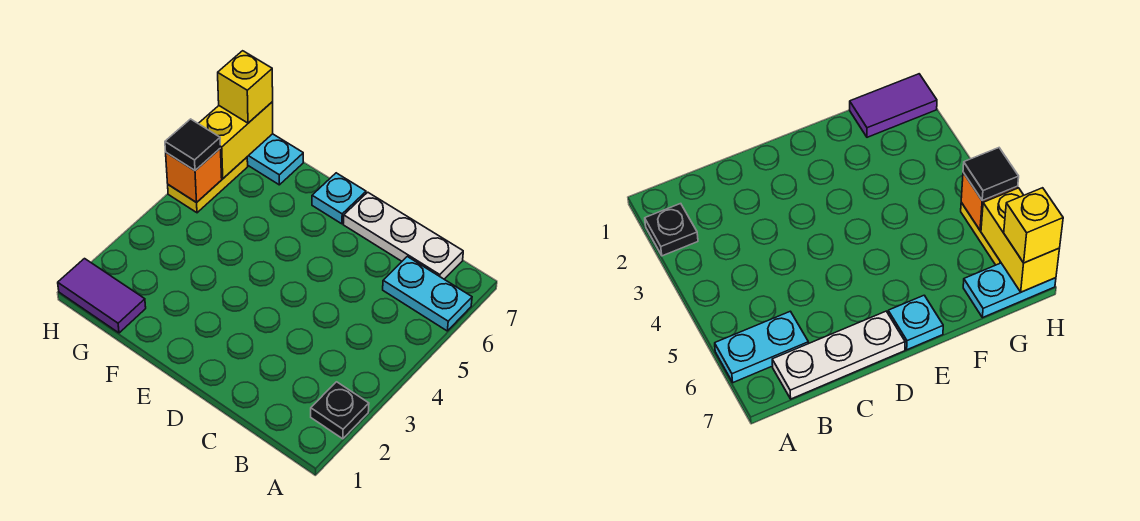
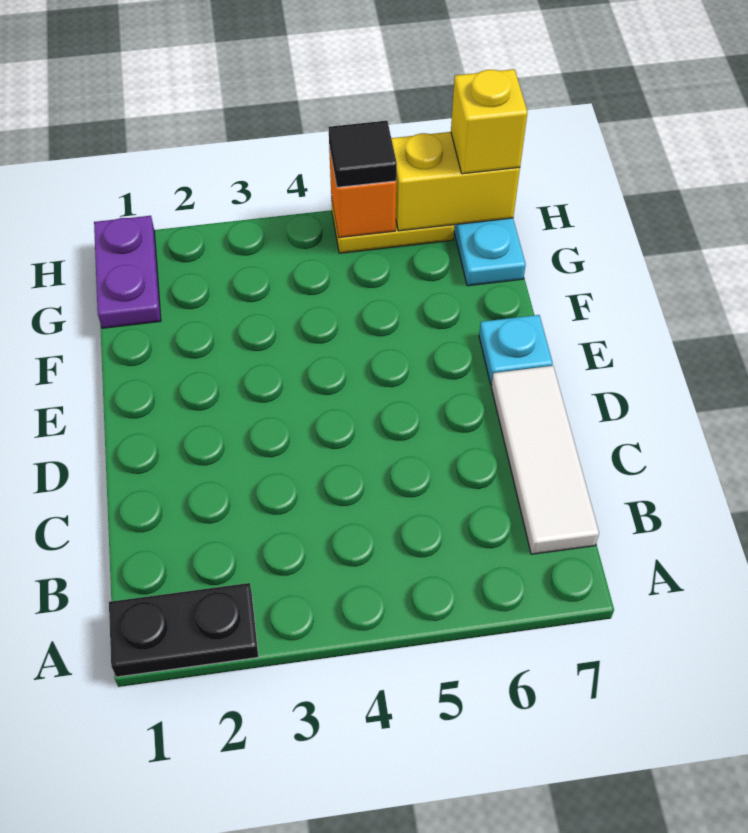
black plate A2 level 1 -> black plate A1:A2 level 1
cyan plate A6:B6 level 1 -> none
white plate B7:D7 level 1 -> white tile B7:D7 level 1
purple tile G1:H1 level 1 -> purple plate G1:H1 level 1

